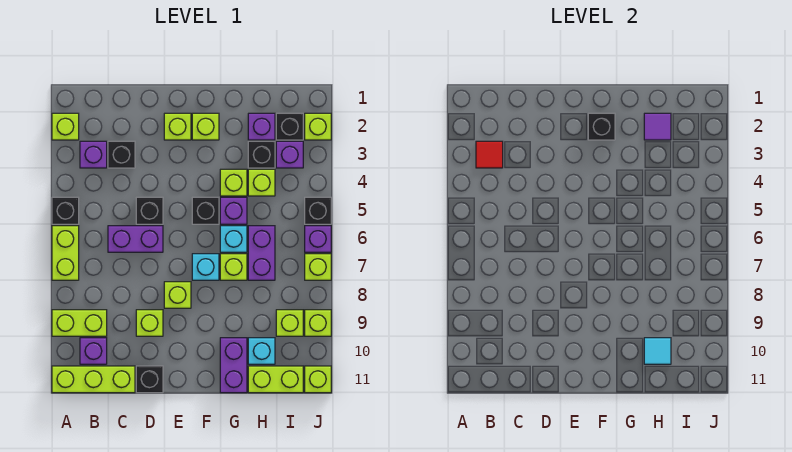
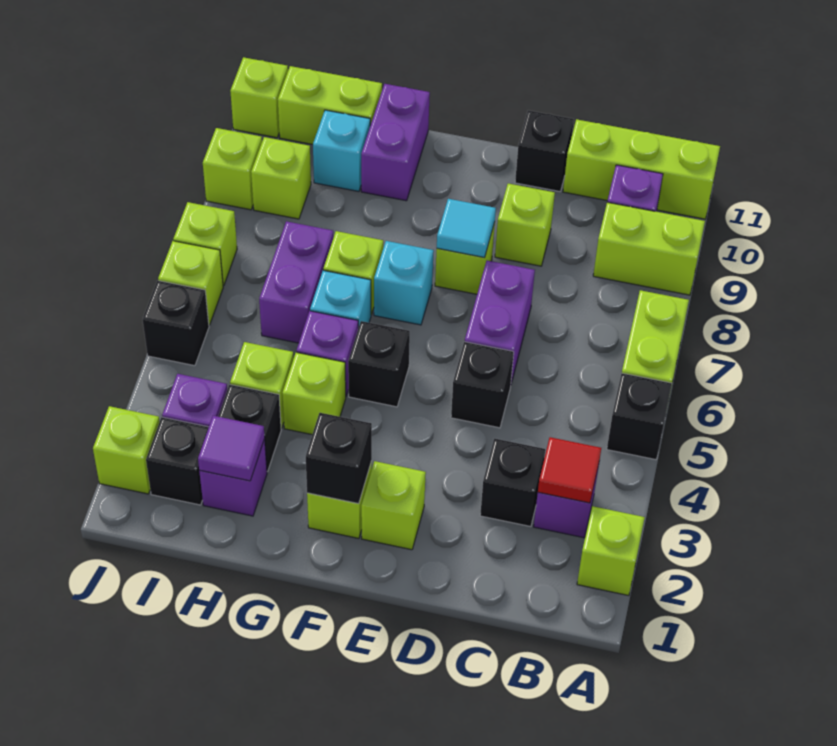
purple brick C6:D6 level 1 -> purple brick D6:D7 level 1
cyan tile H10 level 2 -> cyan tile E8 level 2
purple brick J6 level 1 -> lime brick J6 level 1

